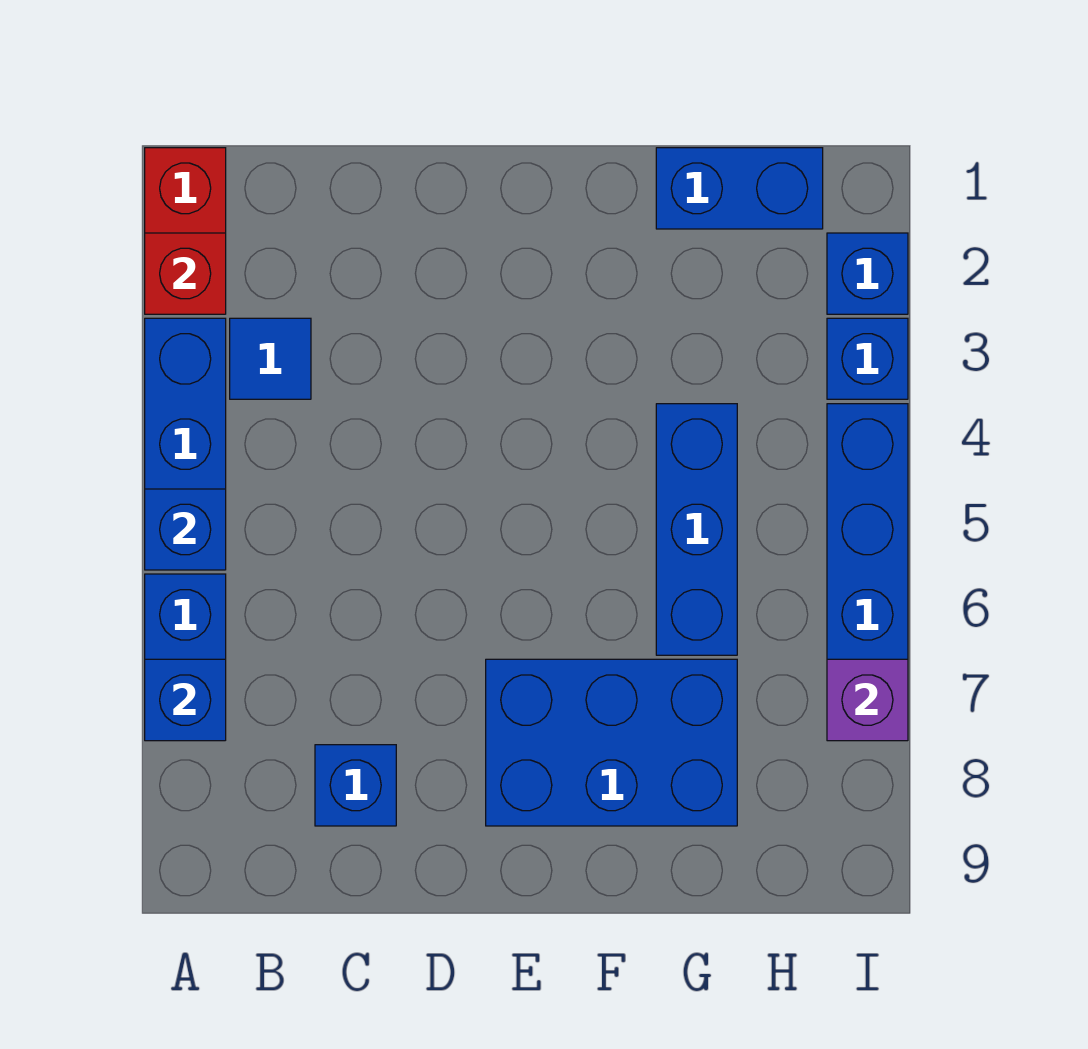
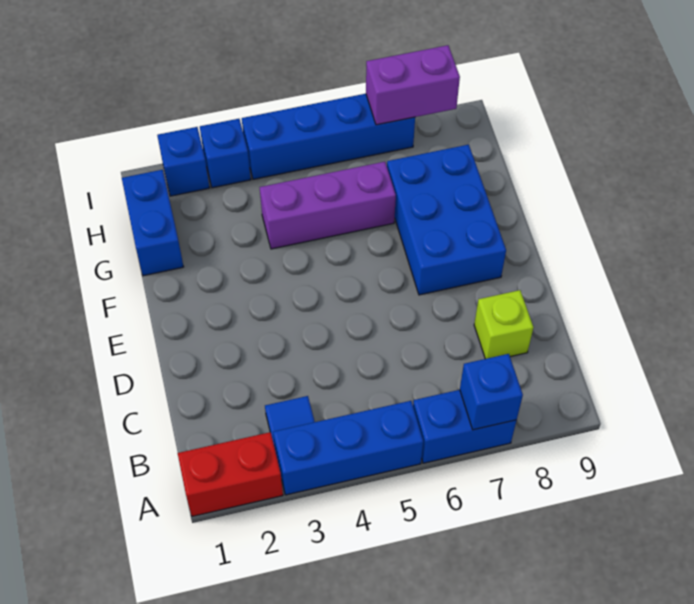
red brick A2 level 2 -> none
blue brick A5 level 2 -> none
blue brick C8 level 1 -> lime brick C8 level 1
blue brick G4:G6 level 1 -> purple brick G4:G6 level 1
purple brick I7 level 2 -> purple brick I7:I8 level 2

